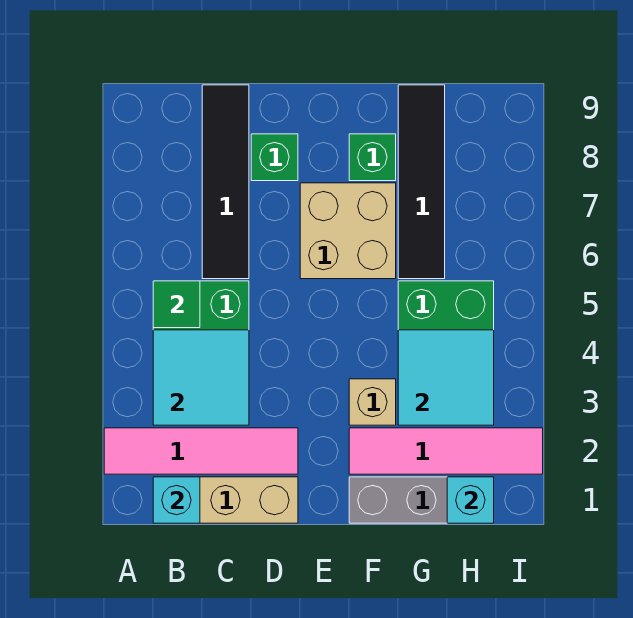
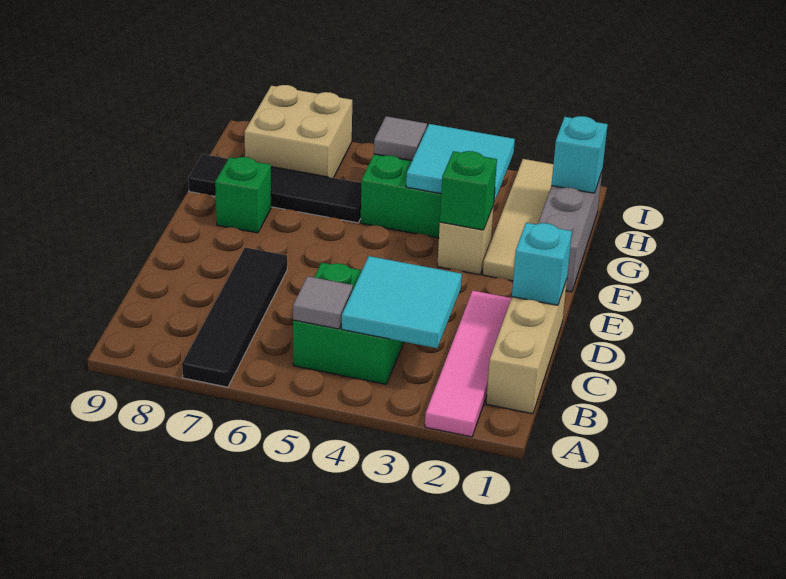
cyan brick B1 level 2 -> cyan brick D1 level 2
green tile B5 level 2 -> grey tile B5 level 2
black tile C6:C9 level 1 -> black tile A7:D7 level 1
green brick D8 level 1 -> green brick F3 level 2
tan brick E6:F7 level 1 -> tan brick H7:I8 level 1
pink tile F2:I2 level 1 -> tan tile F2:I2 level 1
none -> grey tile H5 level 2

